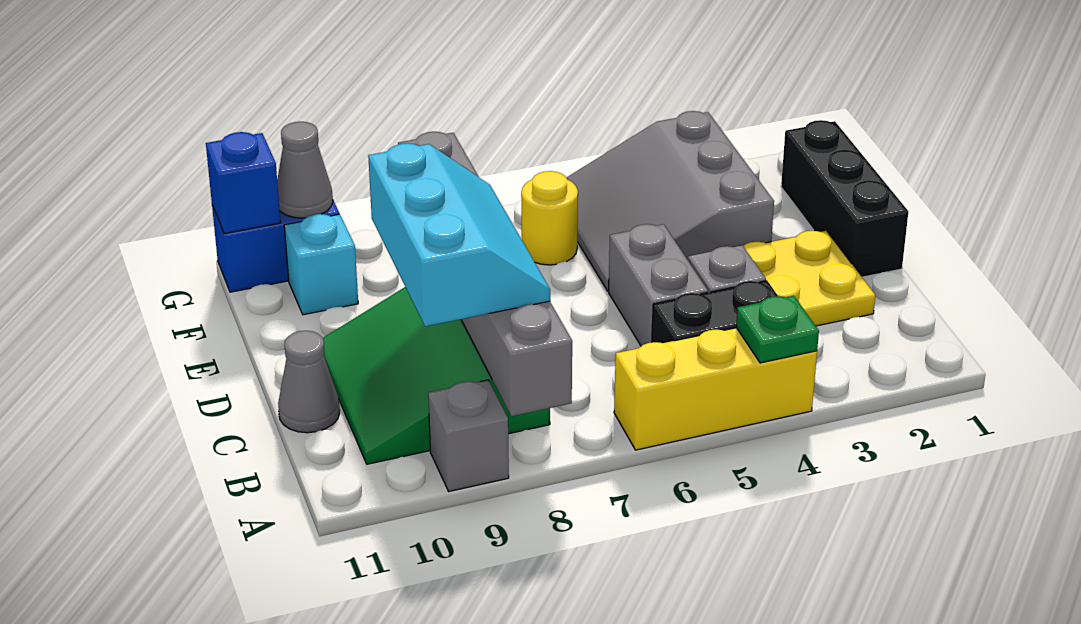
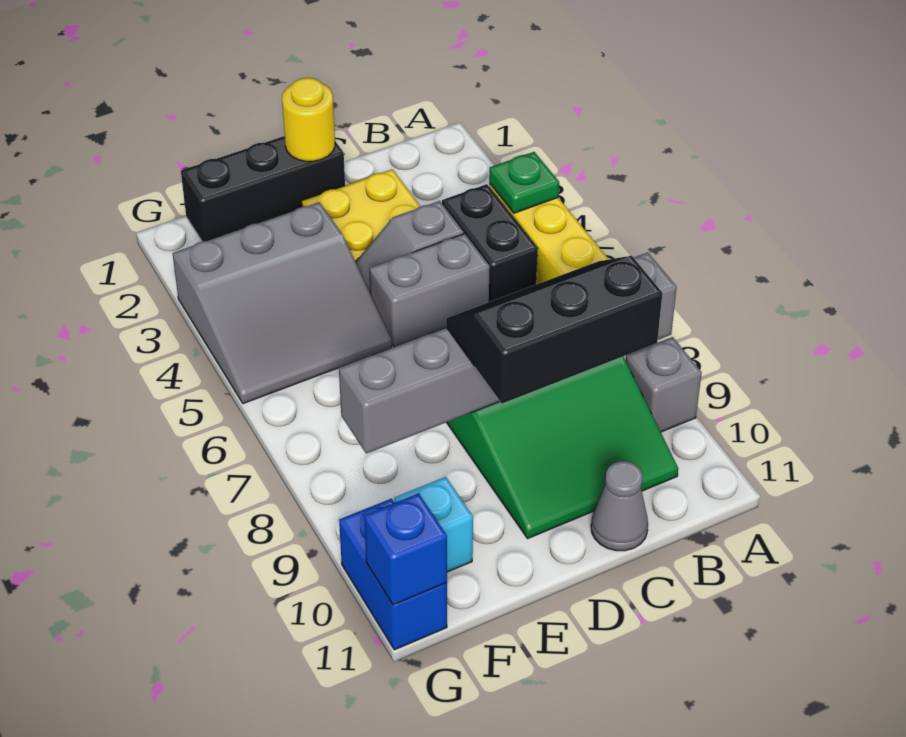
cyan slope B8:D9 level 3 top 9 -> black slope B8:D9 level 3 top 9
yellow round brick F6 level 1 -> yellow round brick D1 level 2
grey cone G10 level 2 -> none

